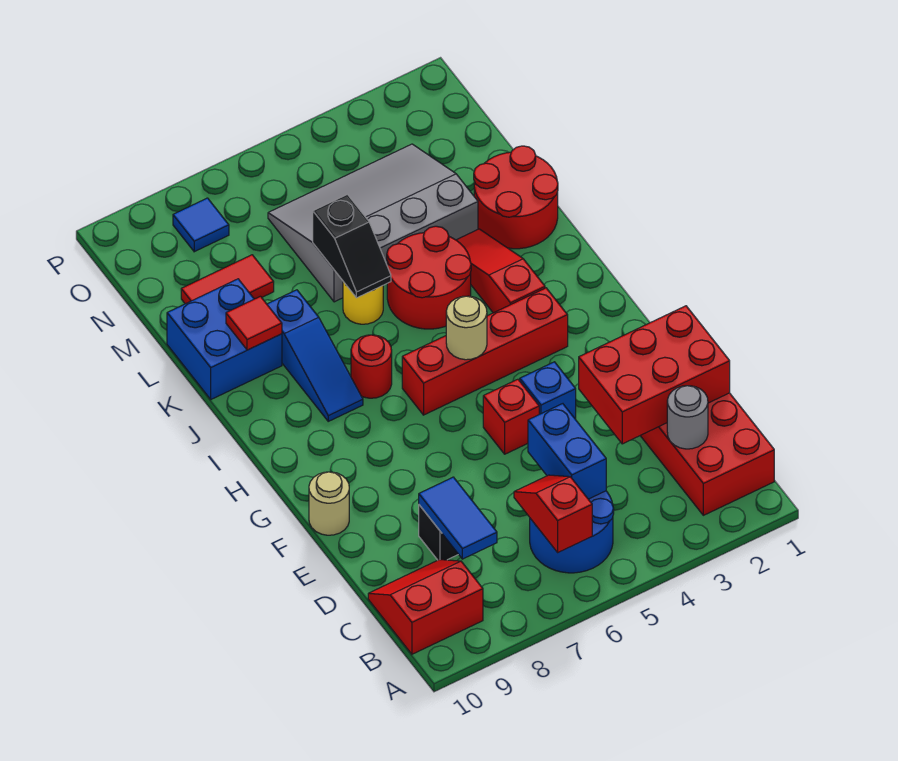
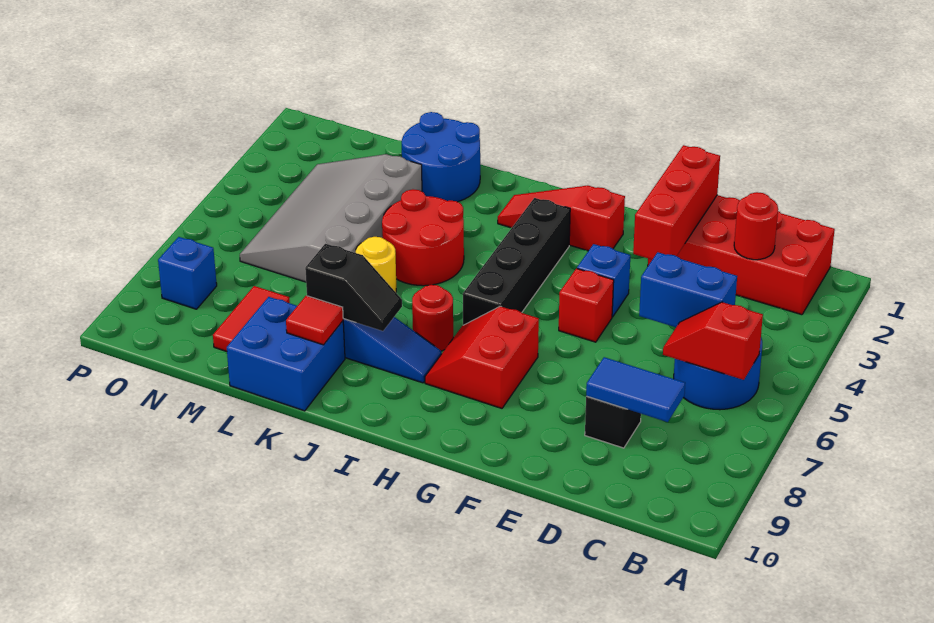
red slope B9:C10 level 1 top B -> red slope G7:H8 level 1 top G
grey round brick C2 level 2 -> red round brick C2 level 2
red brick D1:E3 level 2 -> red brick E1:E3 level 2
tan round brick F10 level 1 -> none
red brick H3:H6 level 1 -> black brick H3:H6 level 1
tan round brick H5 level 2 -> none
red slope I3:K3 level 1 top I -> red slope G2:I2 level 1 top G
red round brick K1:L2 level 1 -> blue round brick K1:L2 level 1
black slope K6:L6 level 2 top L -> black slope J8:K8 level 2 top K
blue tile O8 level 1 -> blue brick O8 level 1

